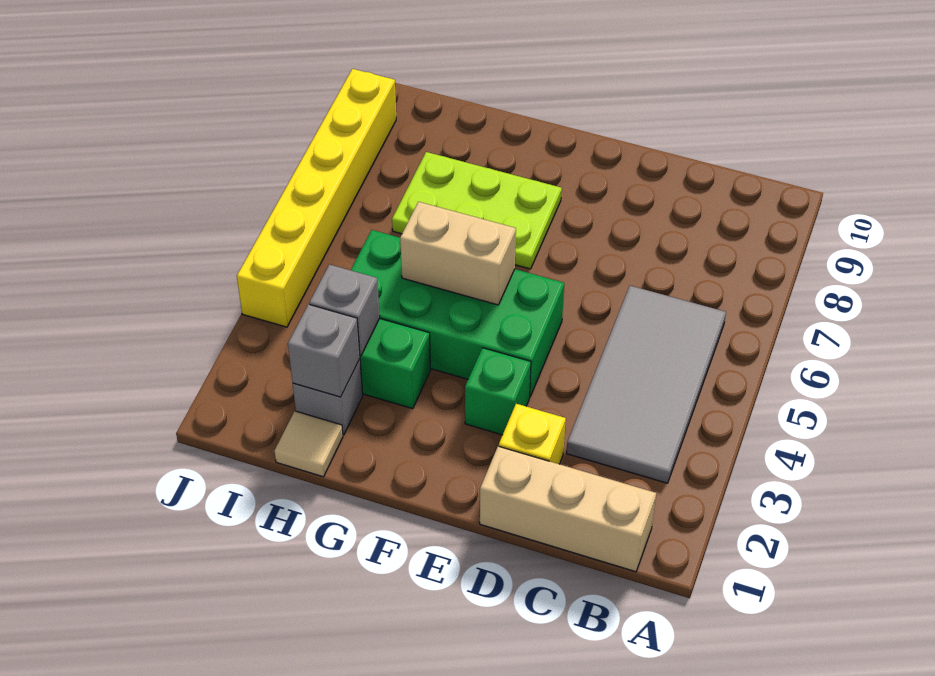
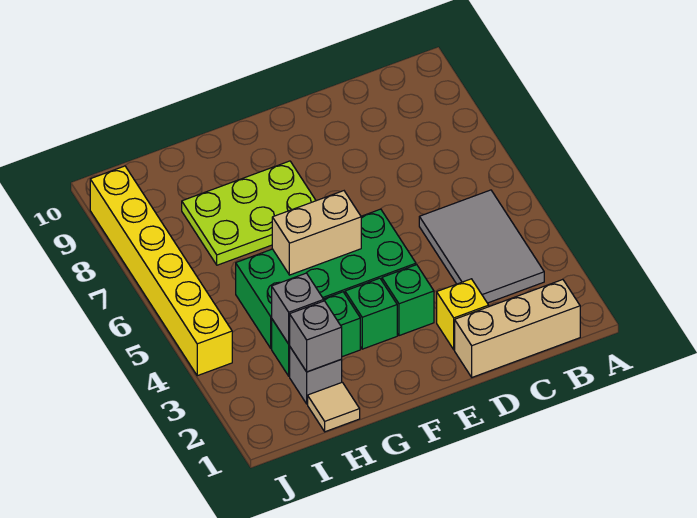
grey tile B3:C6 level 1 -> grey tile B3:C5 level 1
none -> green brick F3 level 1

